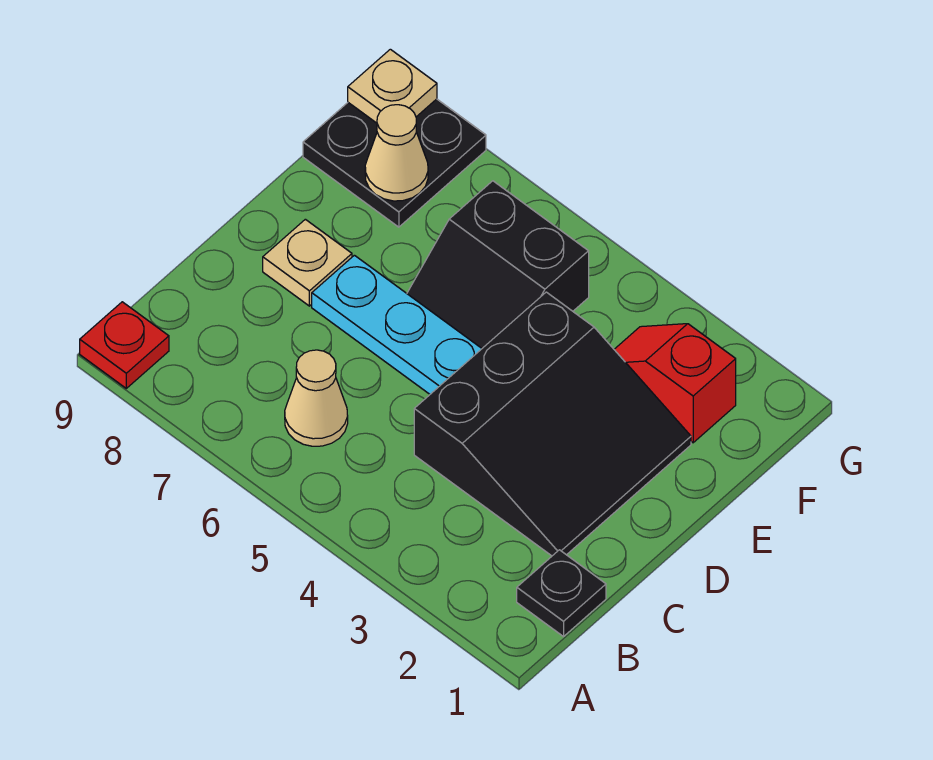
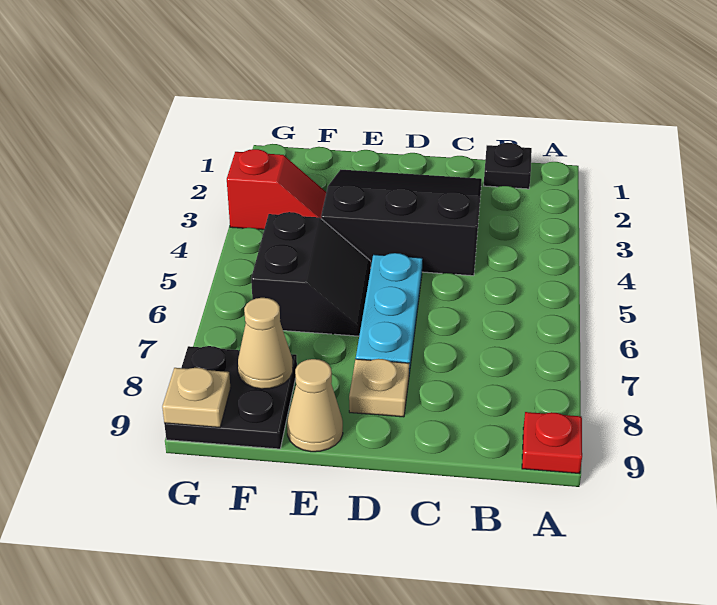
tan cone B6 level 1 -> tan cone E9 level 1
red slope F2:F3 level 1 top 2 -> red slope F3:G3 level 1 top G

